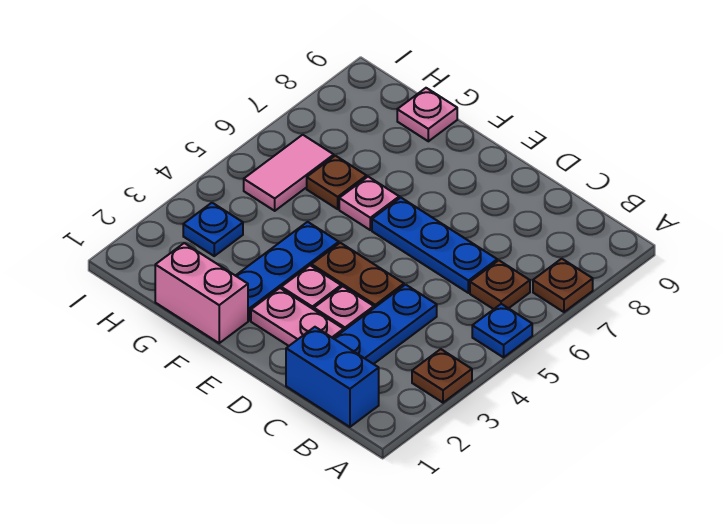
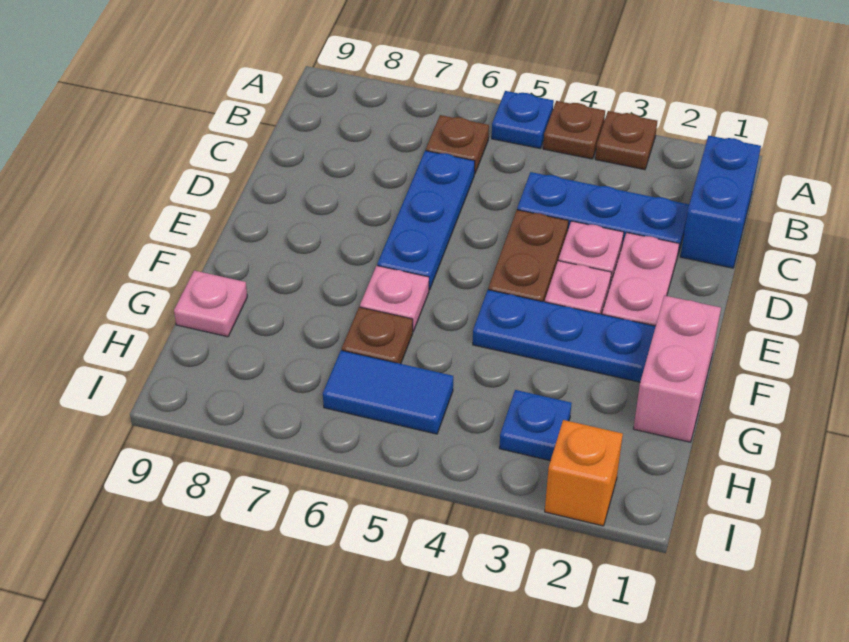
brown plate A7 level 1 -> brown plate A4 level 1
pink tile H5:H6 level 1 -> blue tile H5:H6 level 1
none -> orange brick I2 level 1

